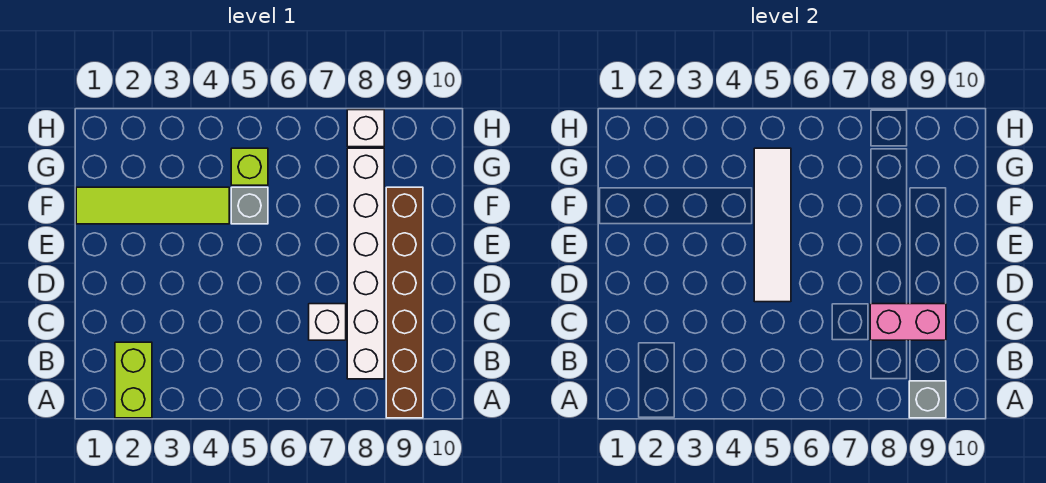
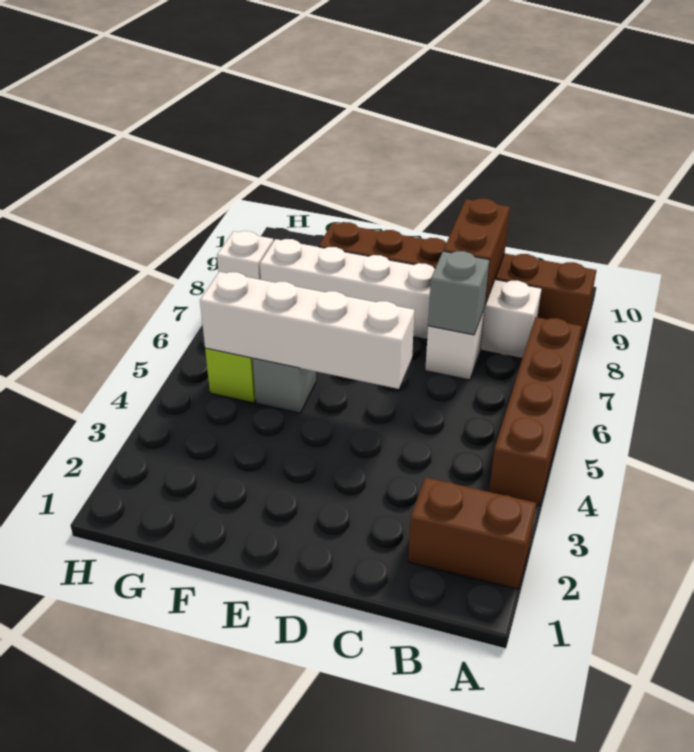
lime brick A2:B2 level 1 -> brown brick A2:B2 level 1
none -> brown brick A4:A7 level 1
grey brick A9 level 2 -> grey brick C7 level 2
pink brick C8:C9 level 2 -> brown brick C8:C9 level 2
white tile D5:G5 level 2 -> white brick D5:G5 level 2
lime tile F1:F4 level 1 -> none

